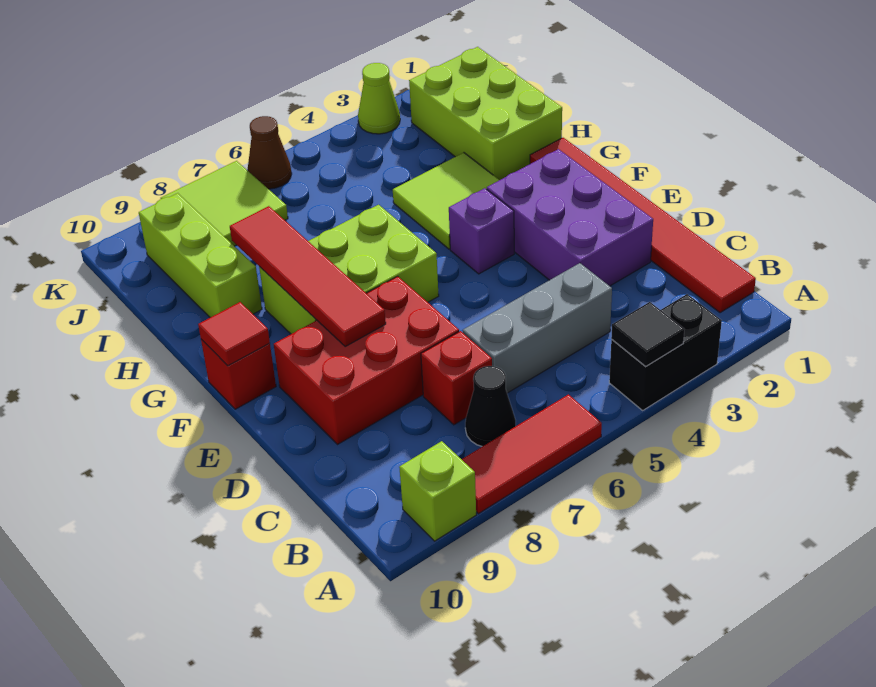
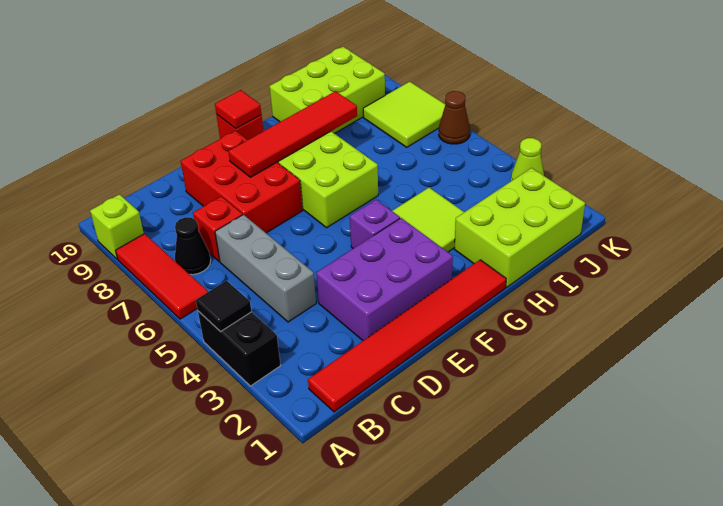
lime brick H9:J9 level 1 -> lime brick H9:J10 level 1

